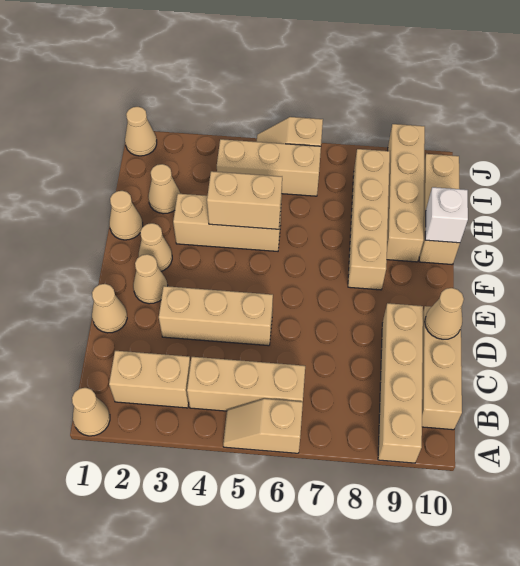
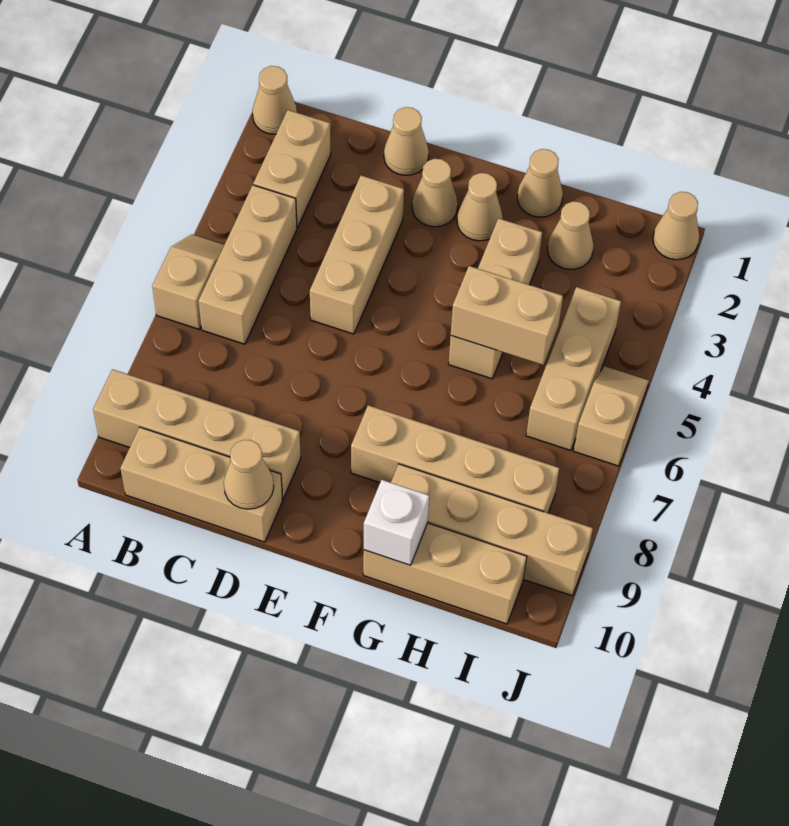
tan brick G4:G5 level 2 -> tan brick G5:H5 level 2

